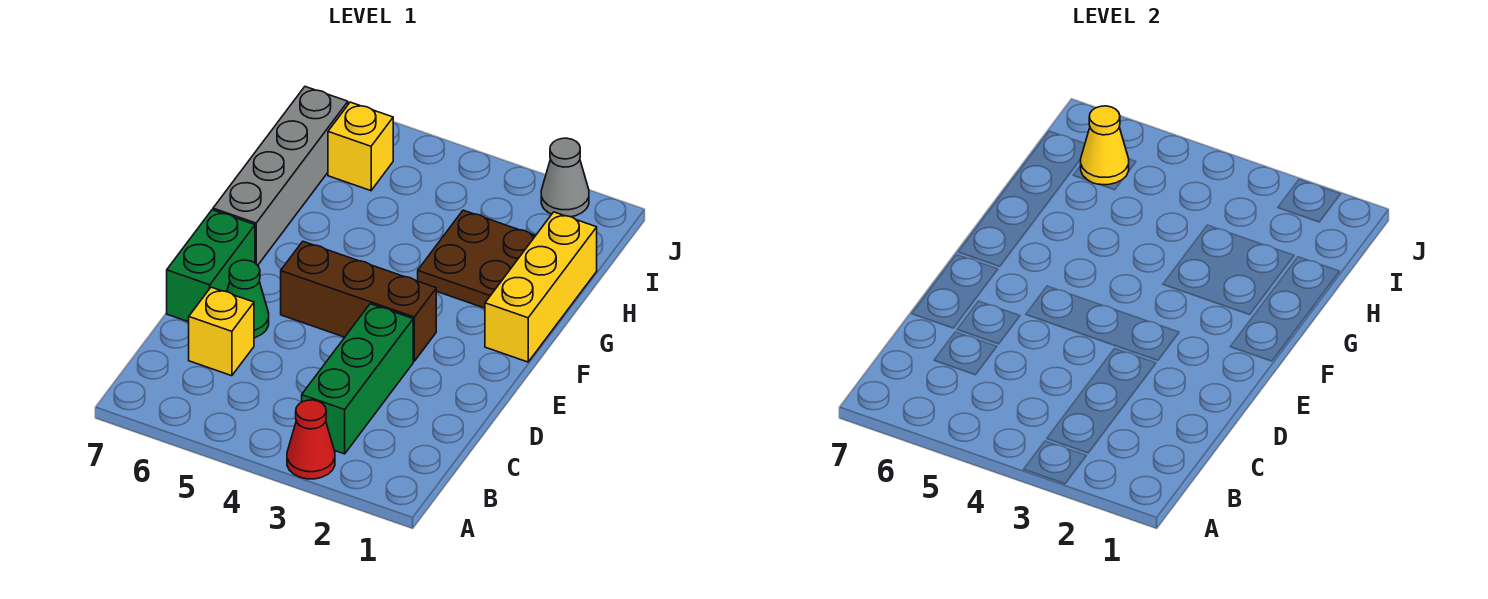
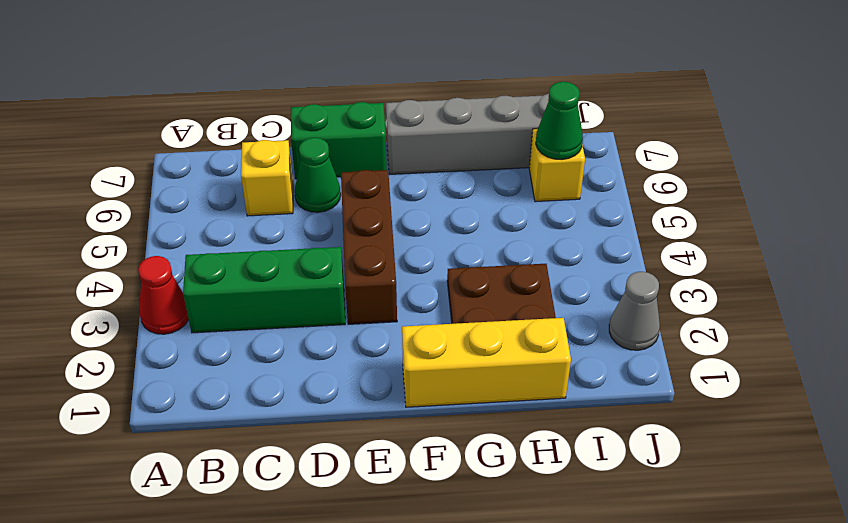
yellow cone I6 level 2 -> green cone I6 level 2

